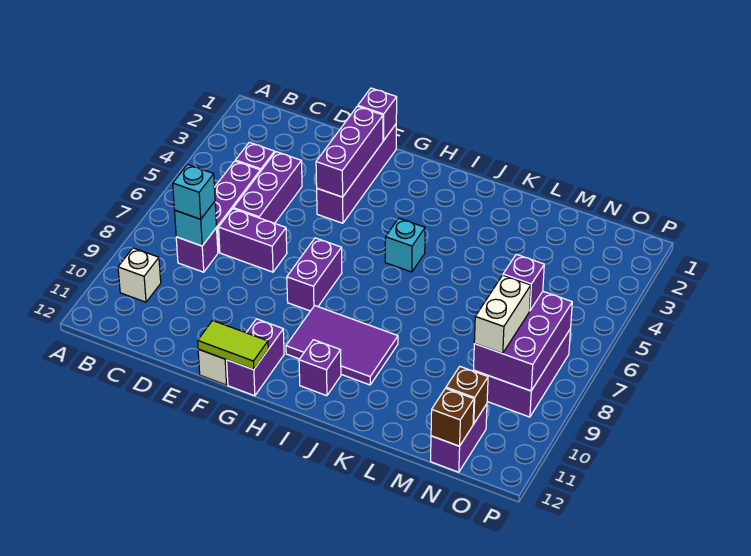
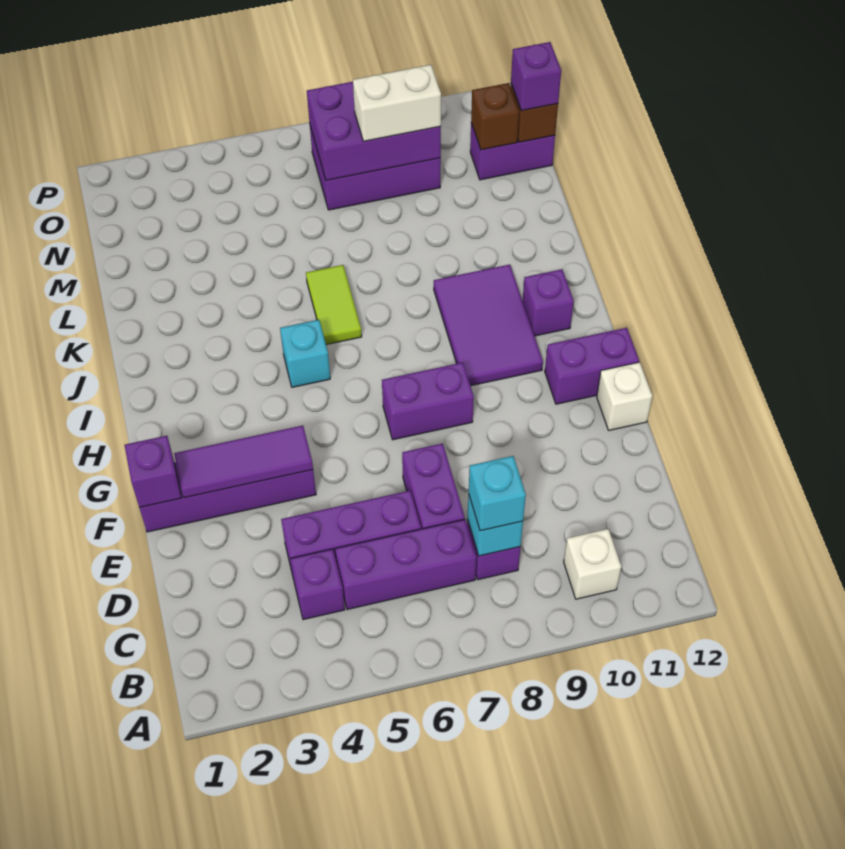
purple brick F2:F4 level 2 -> purple tile F2:F4 level 2
lime tile F12:G12 level 2 -> lime tile J6:K6 level 1
purple brick N7 level 3 -> purple brick N12 level 3

